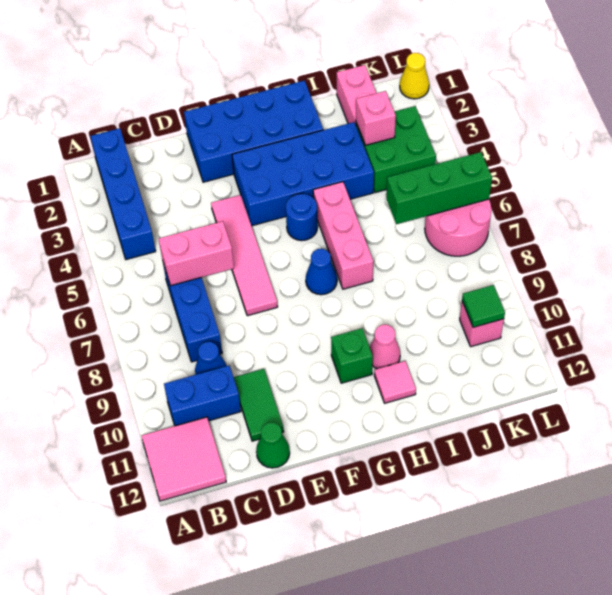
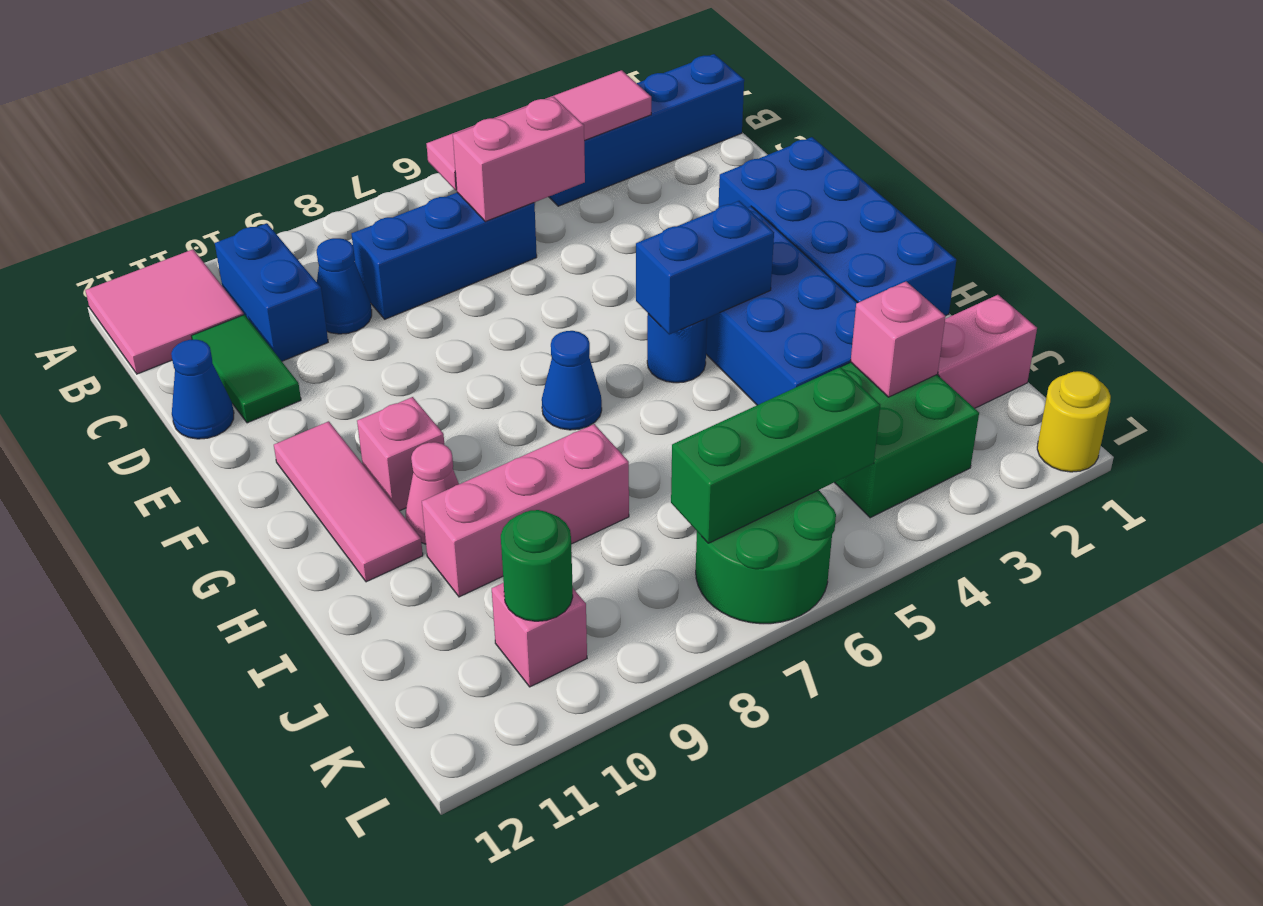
pink brick C6:D6 level 2 -> pink brick C5:C6 level 2
green tile D10:D11 level 1 -> green tile C11:D11 level 1
green cone D12 level 1 -> blue cone D12 level 1
pink tile E4:E7 level 1 -> pink tile B3:B6 level 2
none -> blue brick G4:G5 level 2
green brick G10 level 1 -> pink brick G10 level 1
pink brick H5:H7 level 1 -> pink brick I8:I10 level 1
pink tile H11 level 1 -> pink tile F11:H11 level 1
green brick J6:L6 level 2 -> green brick K5:K7 level 2
pink round brick K6:L7 level 1 -> green round brick K6:L7 level 1
green tile K10 level 2 -> green round brick K10 level 2
yellow cone L1 level 1 -> yellow round brick L1 level 1

